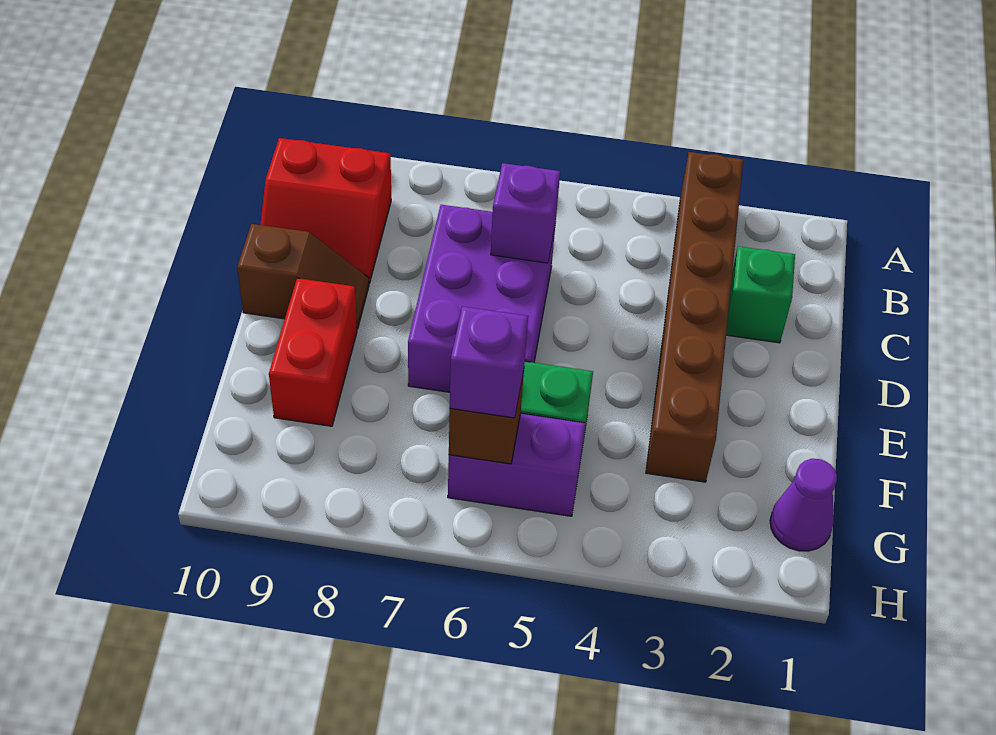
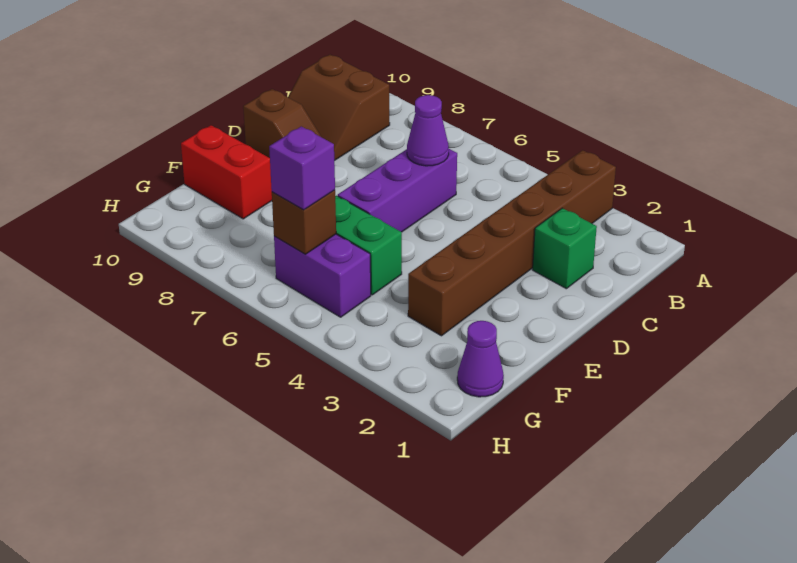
red slope B9:C10 level 1 top B -> brown slope B9:C10 level 1 top B
purple brick C6:E7 level 1 -> purple brick C6:E6 level 1
purple brick C6 level 2 -> purple cone C6 level 2
red brick E9:F9 level 1 -> red brick F9:F10 level 1

